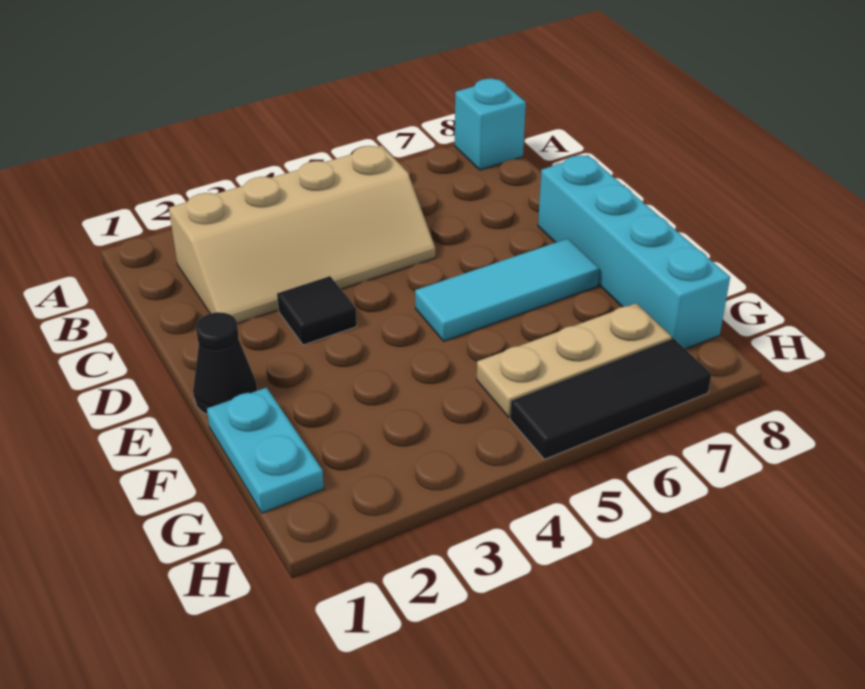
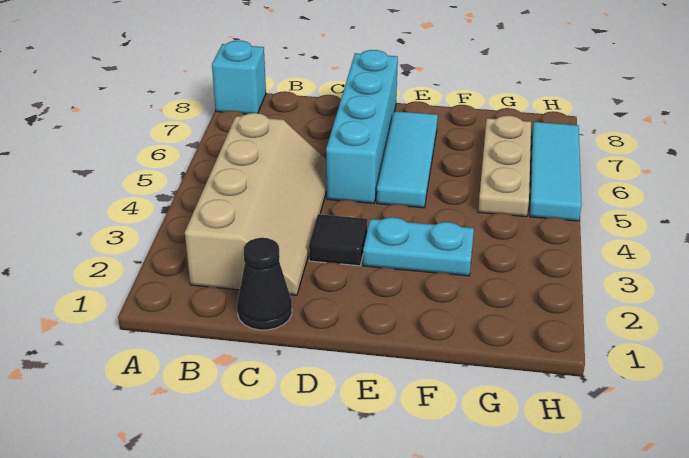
cyan brick D8:G8 level 1 -> cyan brick D5:D8 level 1
black cone E1 level 1 -> black cone C1 level 1
cyan plate F1:G1 level 1 -> cyan plate E3:F3 level 1
black tile H5:H7 level 1 -> cyan tile H5:H7 level 1

